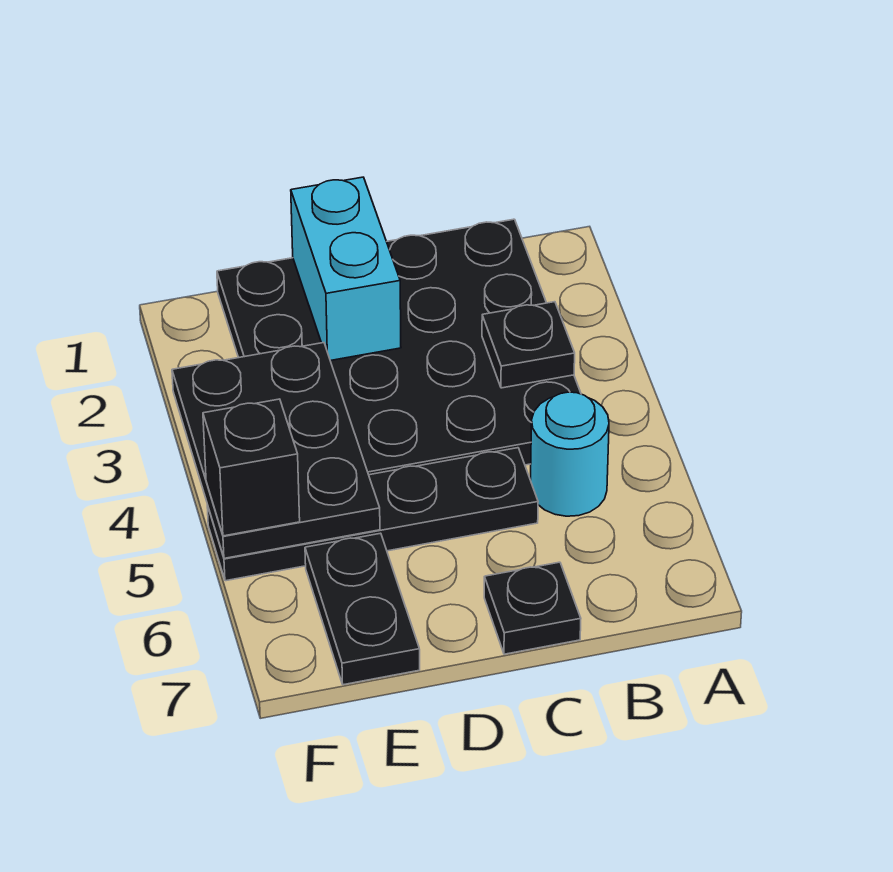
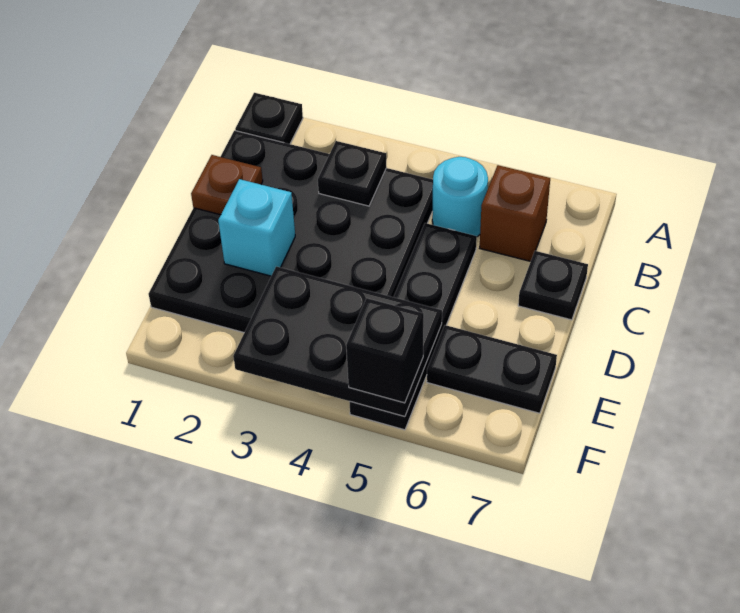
none -> black plate A1 level 1
none -> brown brick B6 level 1
none -> brown plate C1 level 2
cyan brick D1:D2 level 2 -> cyan brick D2 level 2

